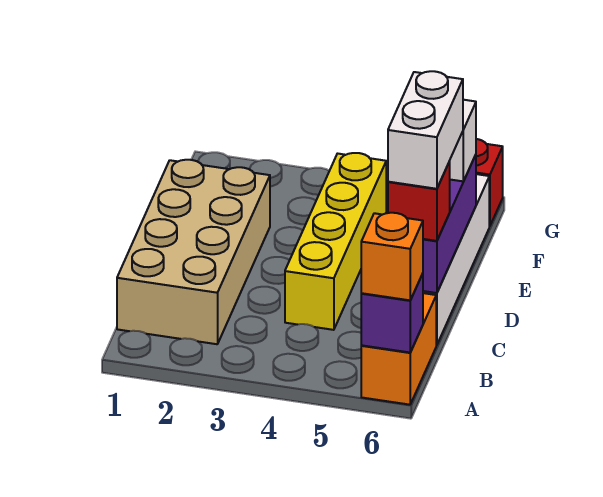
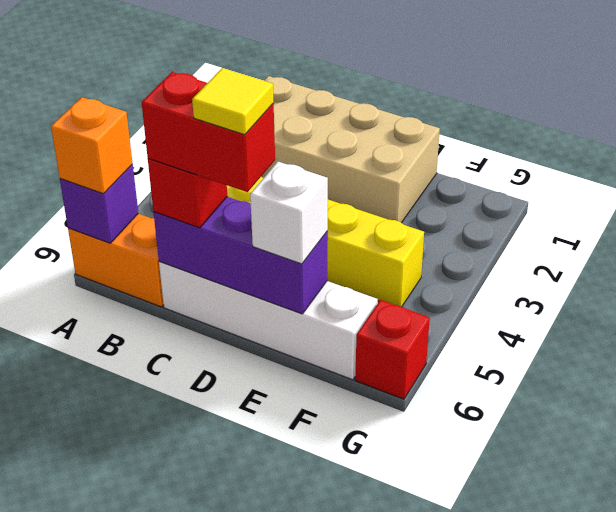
white brick C6:D6 level 4 -> red brick C6:D6 level 4
none -> yellow tile D6 level 5

